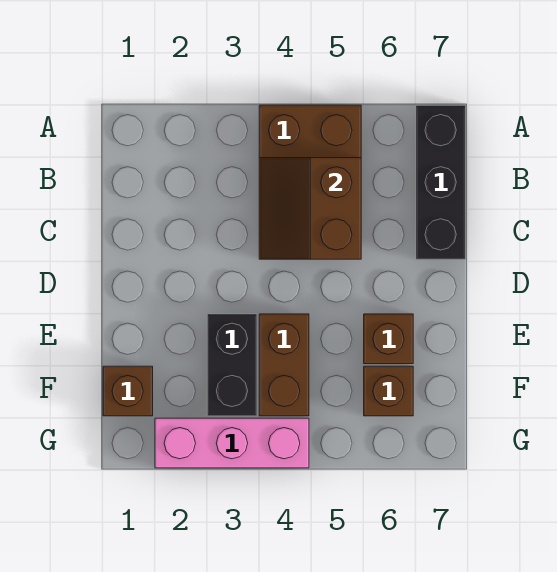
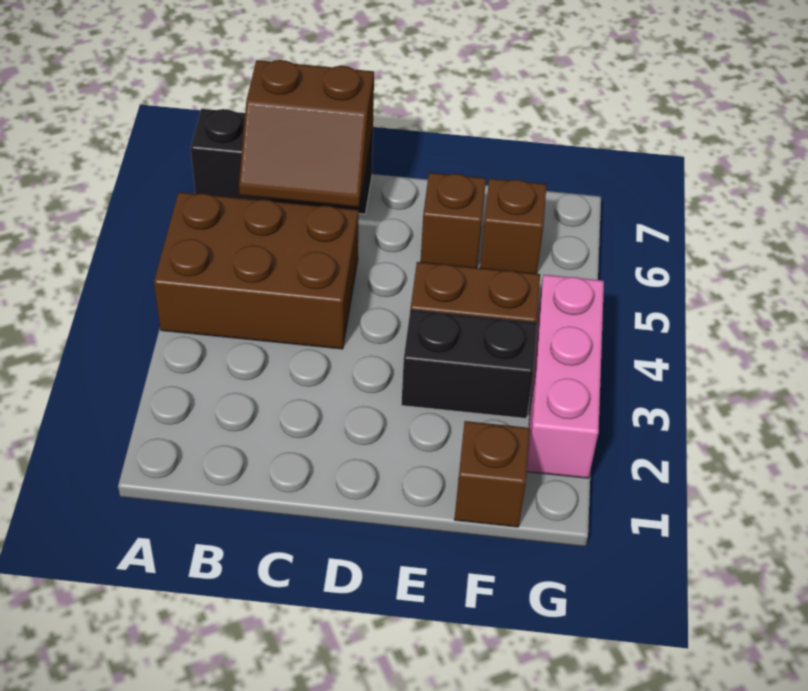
brown slope B4:C5 level 2 top 5 -> brown slope B6:C7 level 2 top 7

